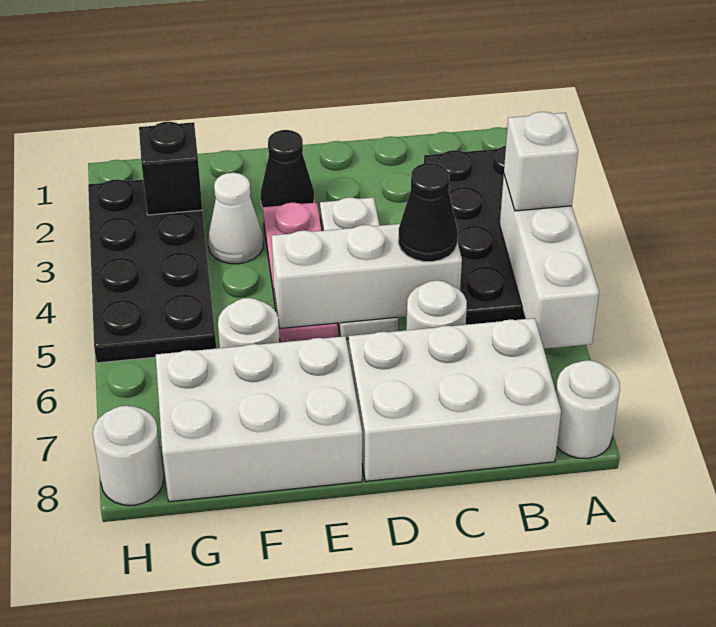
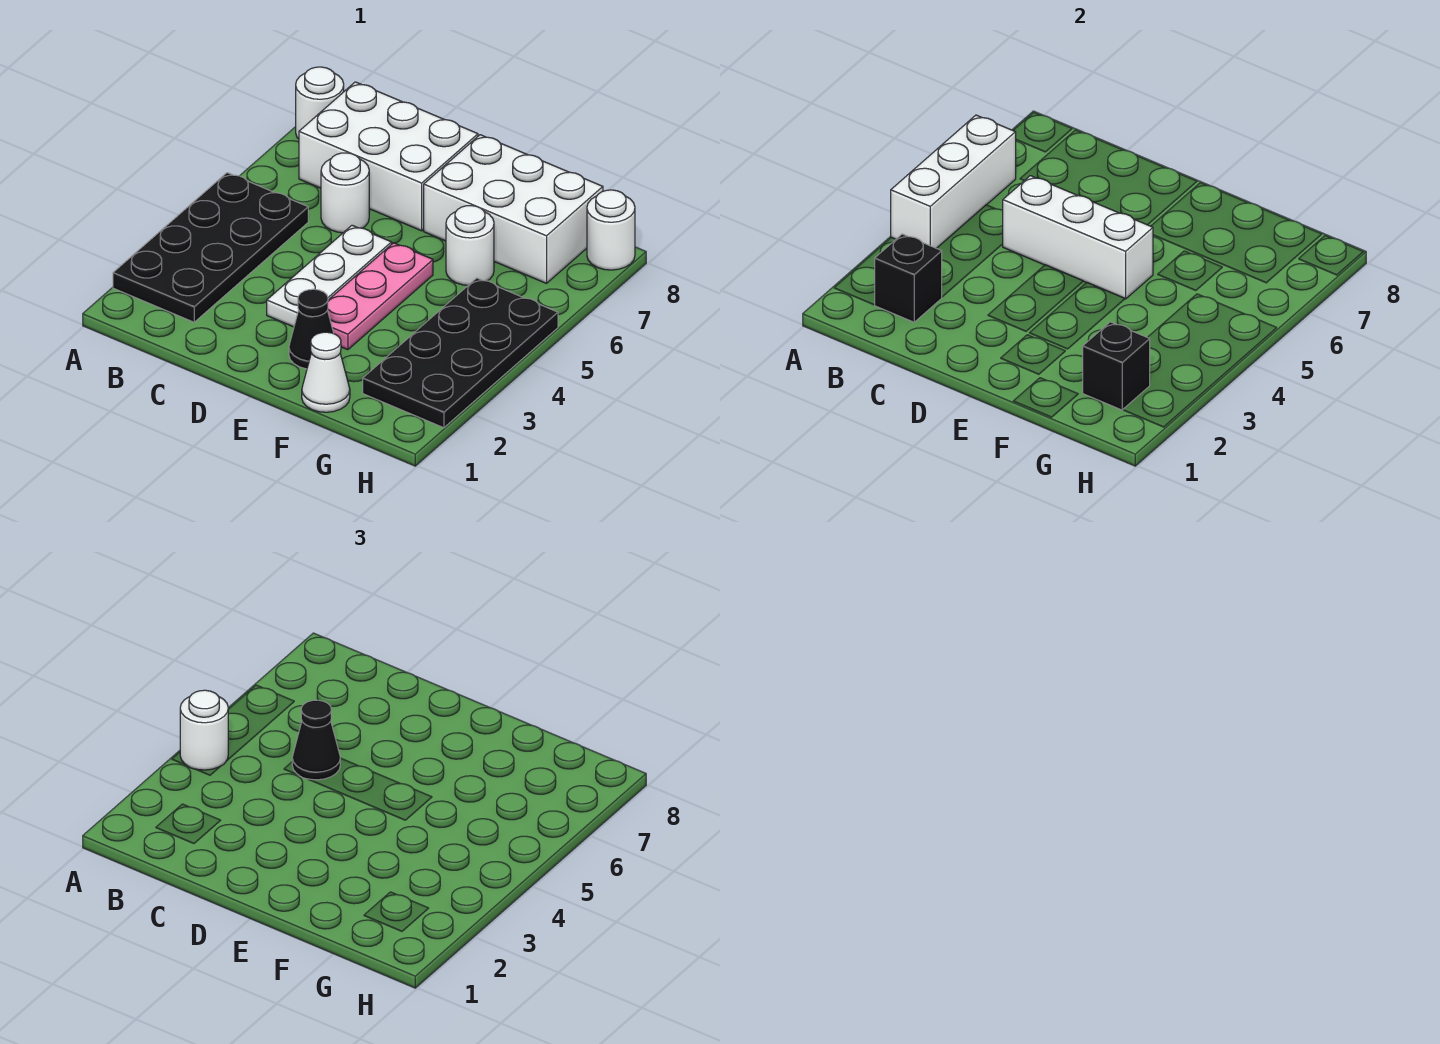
white brick A4 level 3 -> white round brick A4 level 3
none -> black brick B2 level 2
white cone F3 level 1 -> white cone F1 level 1

